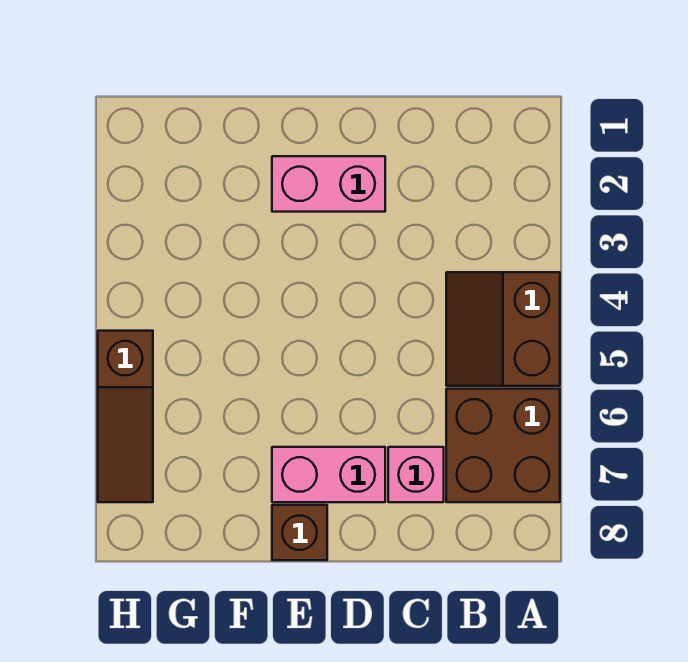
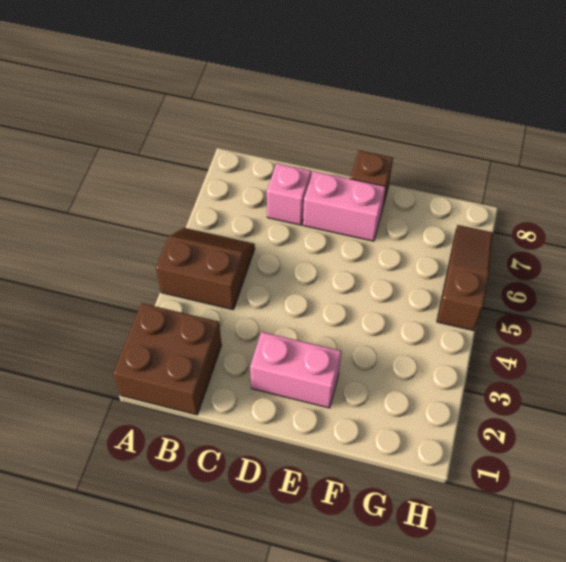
brown slope A4:B5 level 1 top A -> brown slope A4:B5 level 1 top 4
brown brick A6:B7 level 1 -> brown brick A1:B2 level 1

